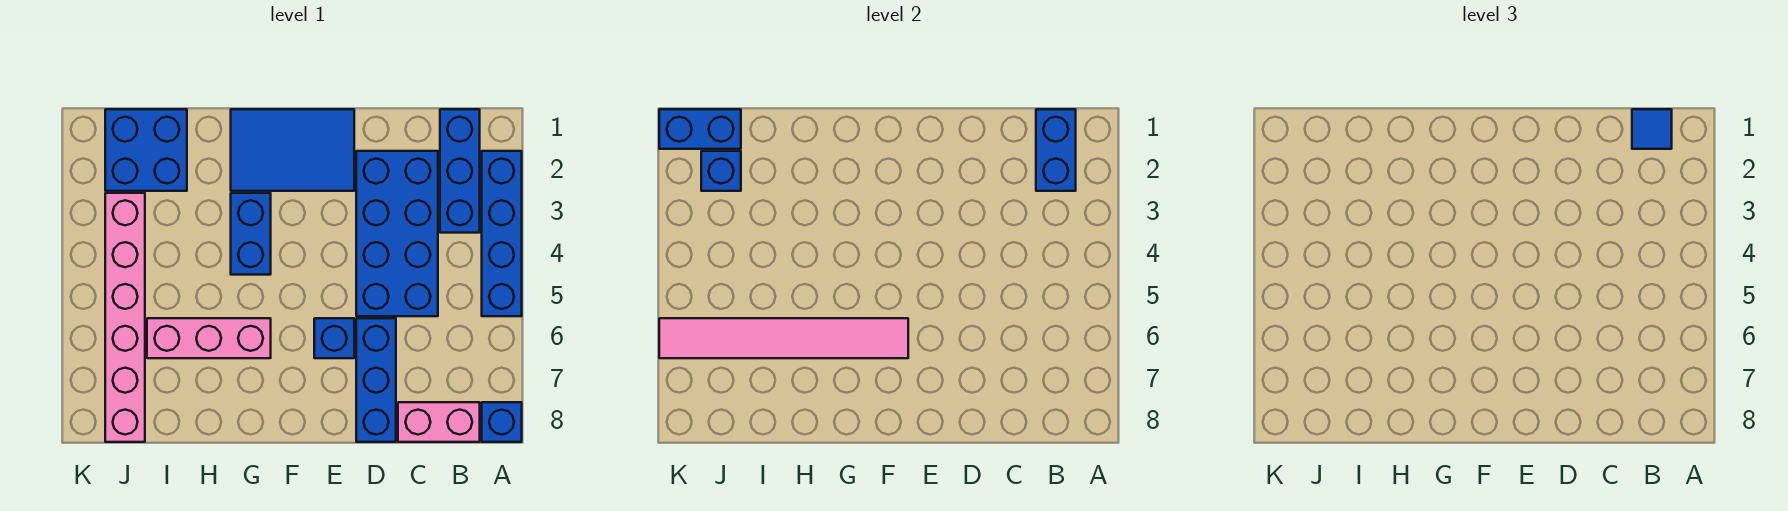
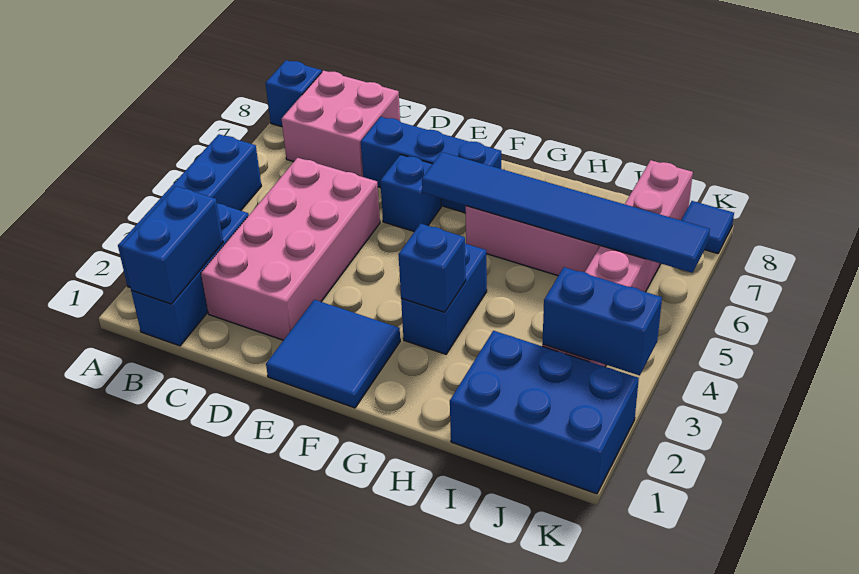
blue tile B1 level 3 -> blue tile K8 level 1
pink brick B8:C8 level 1 -> pink brick B7:C8 level 1
blue brick C2:D5 level 1 -> pink brick C2:D5 level 1
blue brick D6:D8 level 1 -> blue brick D7:F7 level 1
blue tile E1:G2 level 1 -> blue tile E1:F2 level 1
pink tile F6:K6 level 2 -> blue tile F6:K6 level 2
blue brick I1:J2 level 1 -> blue brick I1:K2 level 1
blue brick J1:K1 level 2 -> blue brick J3:K3 level 2
blue brick J2 level 2 -> blue brick G3 level 2

